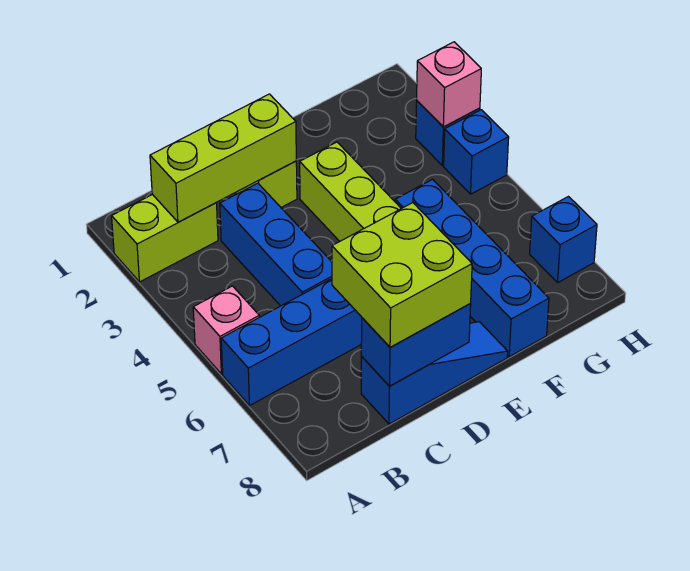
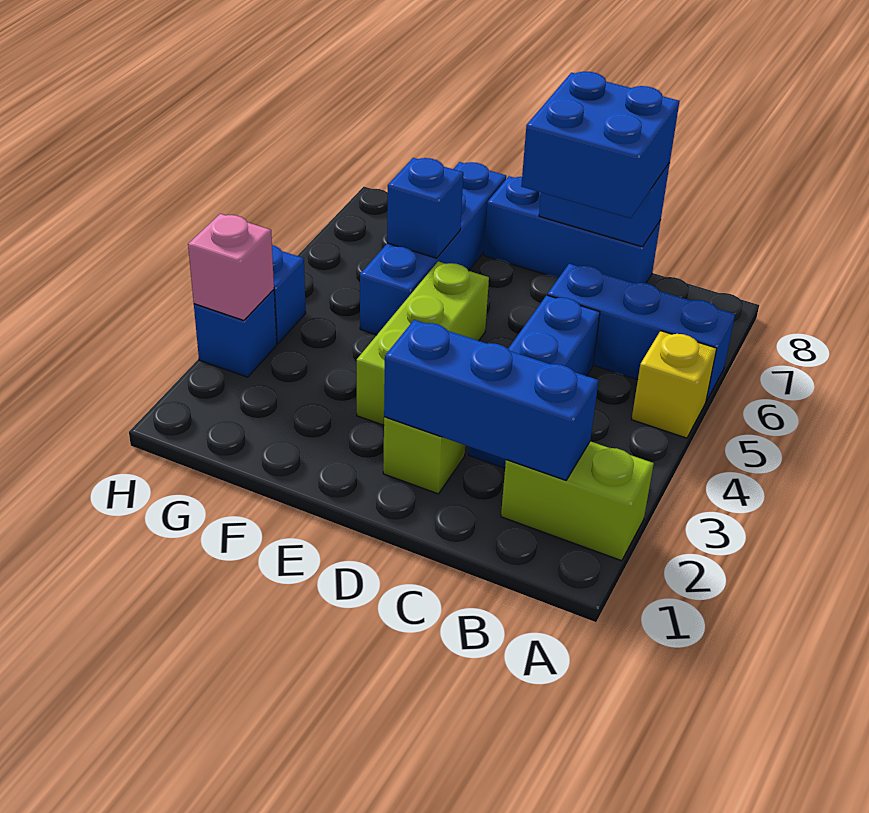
pink brick A5 level 1 -> yellow brick A5 level 1
lime brick B2:D2 level 2 -> blue brick B2:D2 level 2
lime brick C7:D8 level 3 -> blue brick C7:D8 level 3
blue slope C8:E8 level 1 top C -> blue brick C8:E8 level 1
blue brick H7 level 1 -> blue brick F6 level 2

